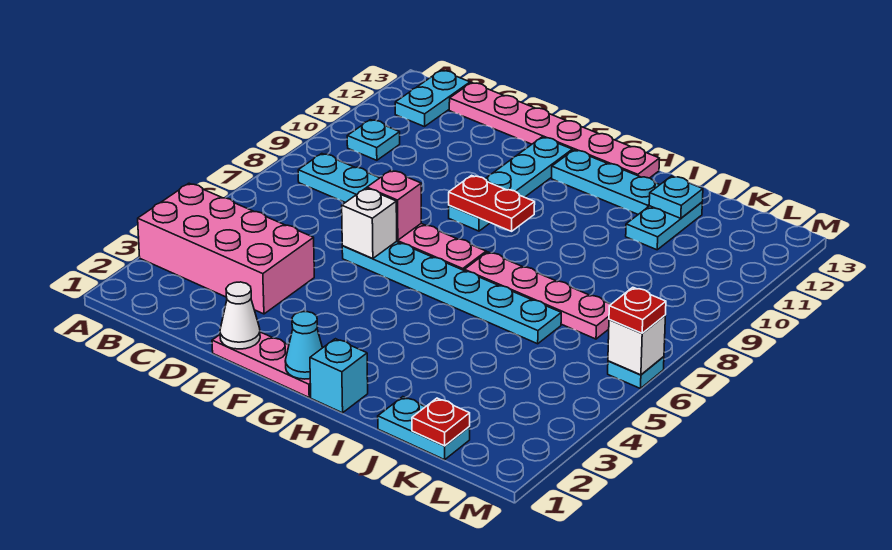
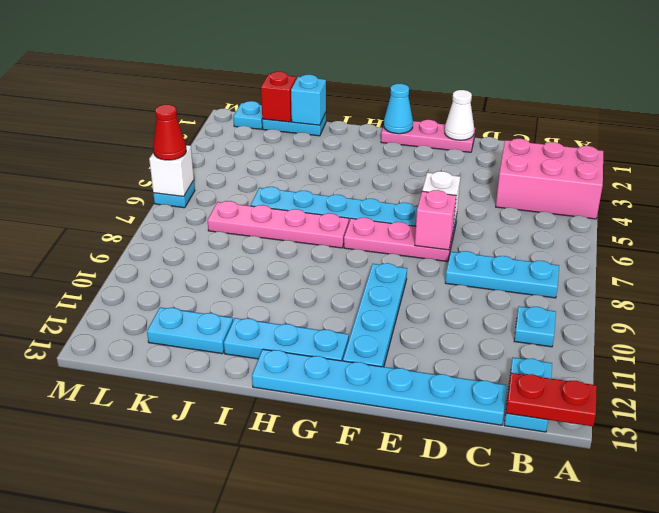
pink brick A3:D4 level 1 -> pink brick A3:C4 level 1
pink plate C13:H13 level 1 -> cyan plate C13:H13 level 1
red plate F9:G9 level 2 -> red plate A13:B13 level 2
cyan brick H1 level 1 -> cyan brick J1 level 2
cyan plate J11:J12 level 1 -> cyan plate J12:K12 level 1
cyan plate J12 level 2 -> cyan plate L1 level 1
red plate K1 level 2 -> red brick K1 level 2
red plate M6 level 3 -> red cone M6 level 3

